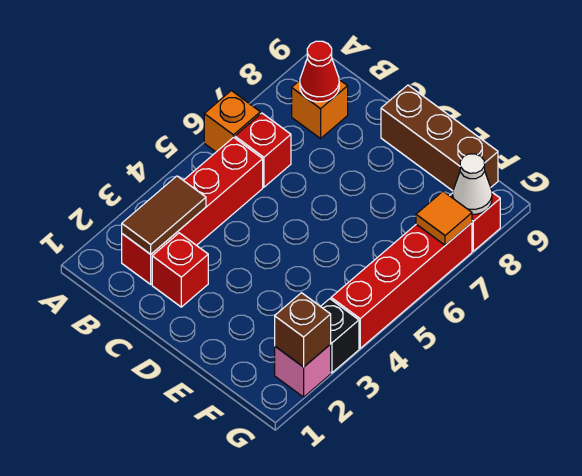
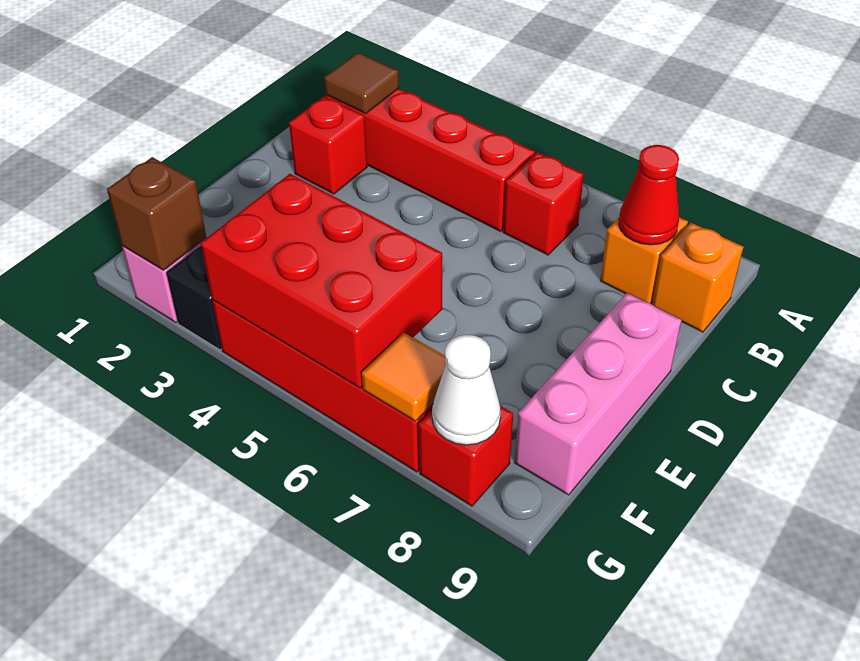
orange brick A6 level 1 -> orange brick B9 level 1
brown tile B2:B3 level 2 -> brown tile B2 level 2
brown brick D9:F9 level 1 -> pink brick D9:F9 level 1
none -> red brick F4:G6 level 2

